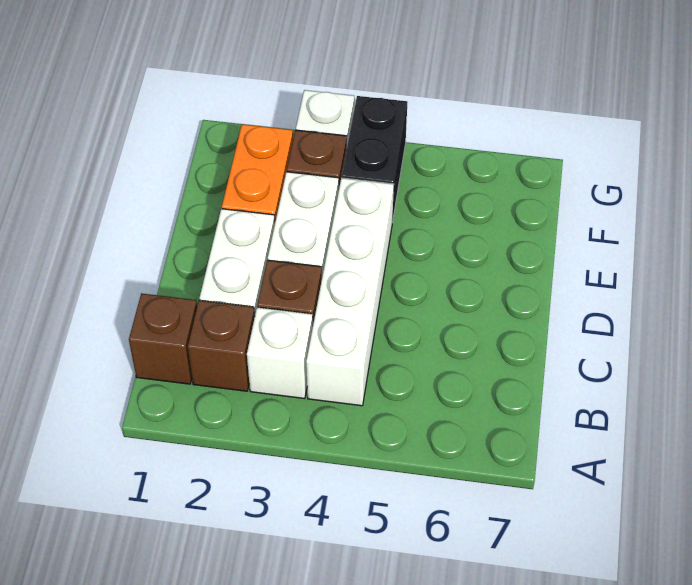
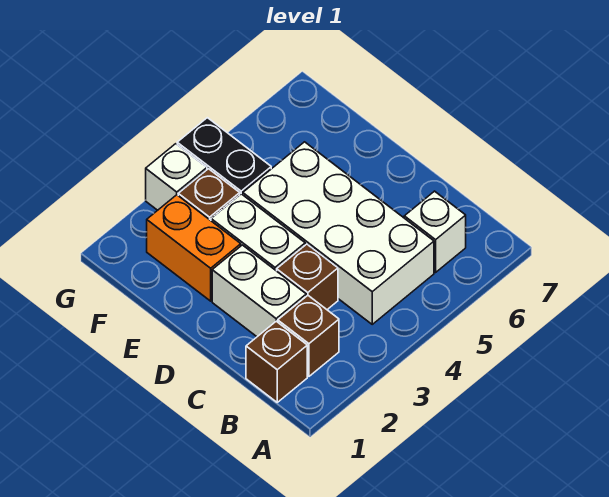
white brick B3 level 1 -> white brick B6 level 1
white brick B4:E4 level 1 -> white brick B4:E5 level 1

